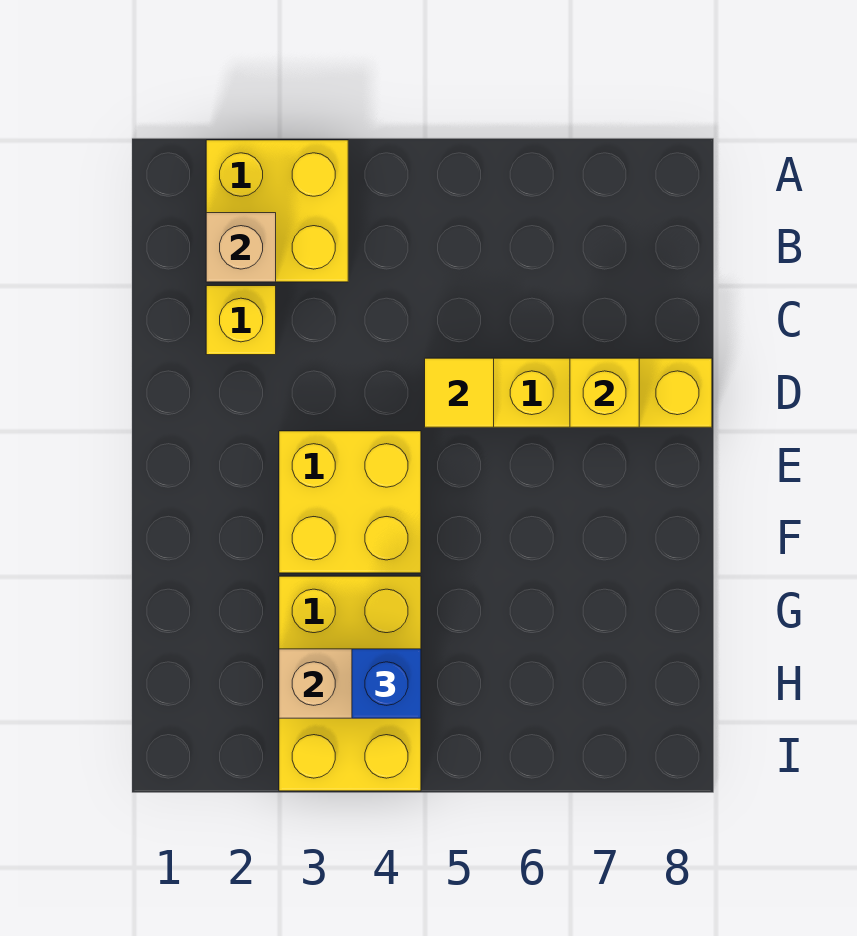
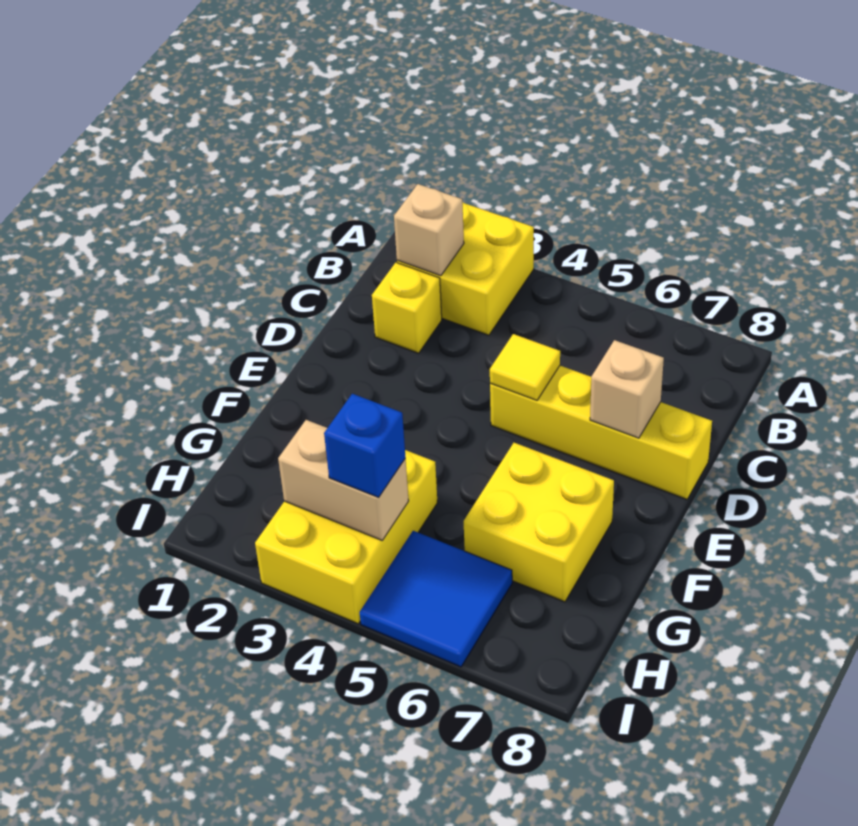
yellow brick D7 level 2 -> tan brick D7 level 2
yellow brick E3:F4 level 1 -> yellow brick F6:G7 level 1
none -> blue tile H5:I6 level 1

